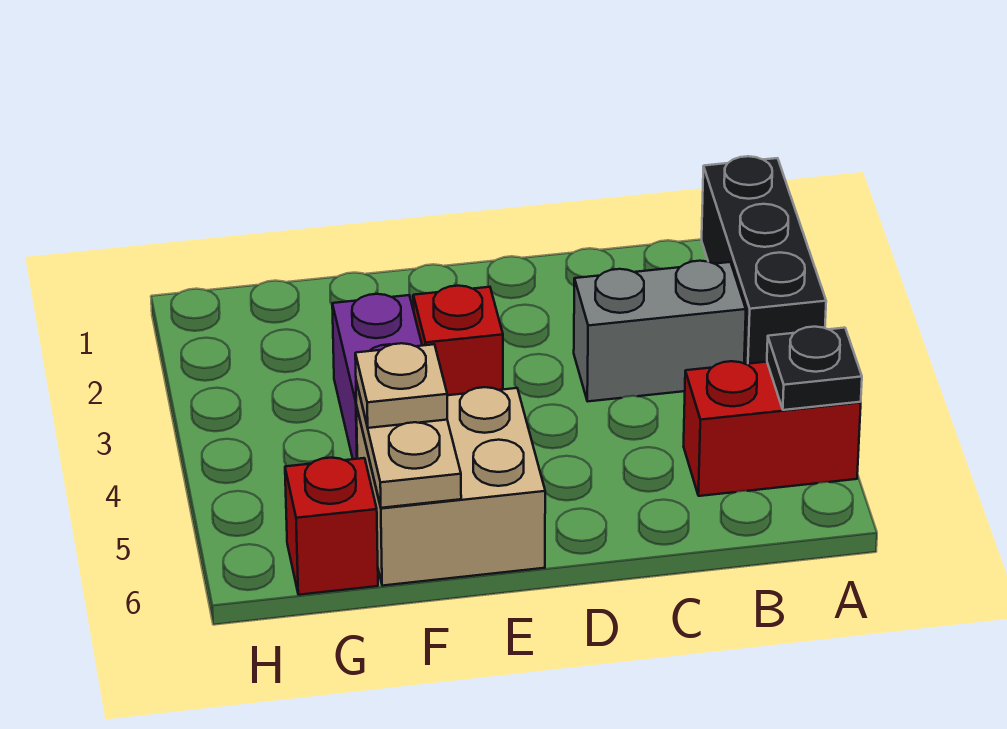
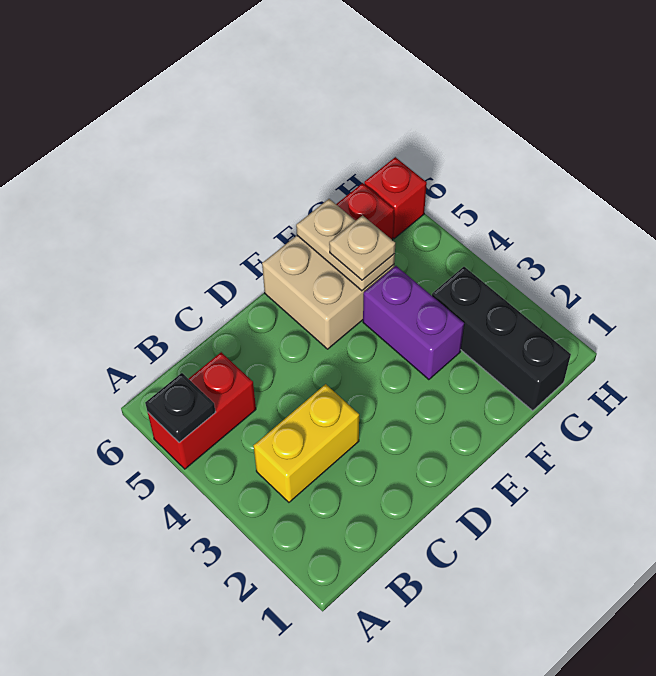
black brick A1:A3 level 1 -> black brick G1:G3 level 1
grey brick B3:C3 level 1 -> yellow brick B3:C3 level 1
red brick E3 level 1 -> red brick H6 level 1

